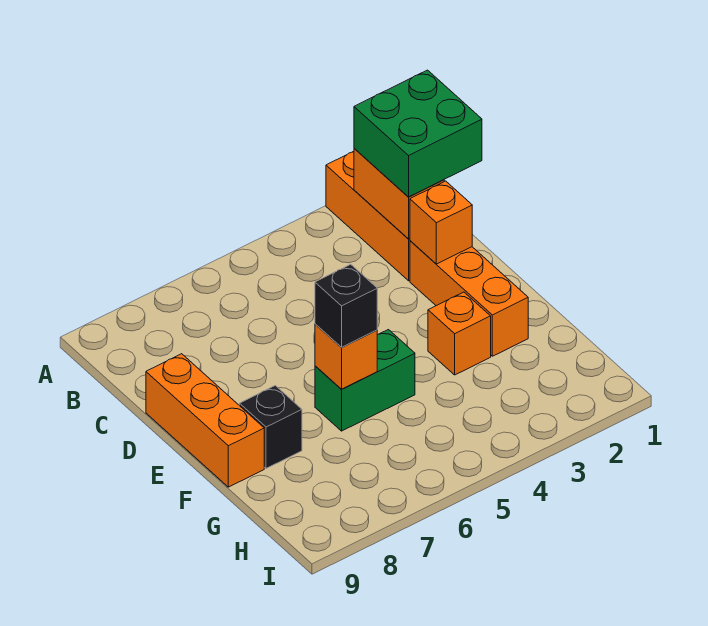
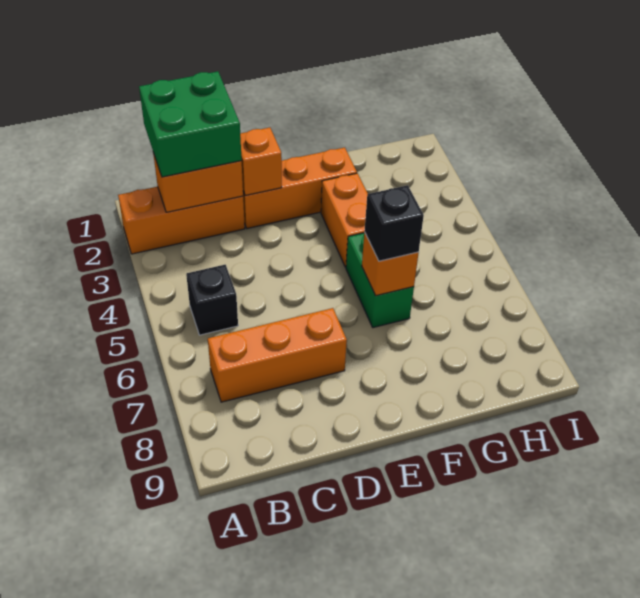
orange brick D9:F9 level 1 -> orange brick B7:D7 level 1
orange brick F3 level 1 -> orange brick F3:F4 level 1
black brick F8 level 1 -> black brick B5 level 1

